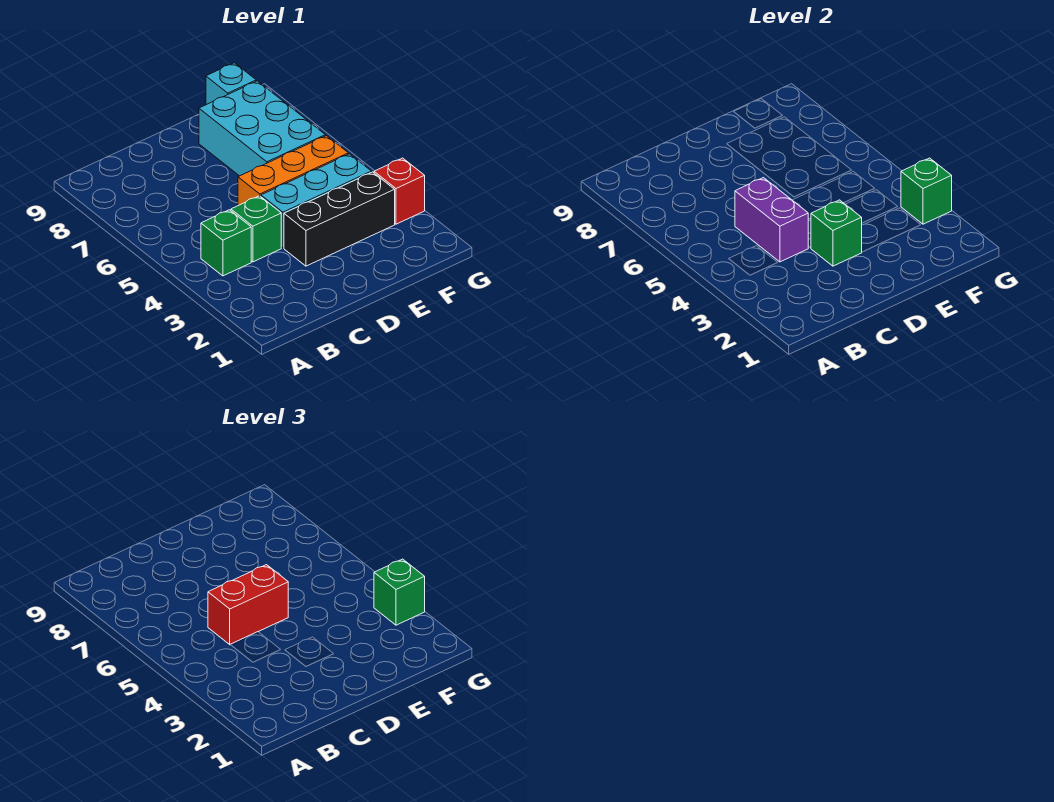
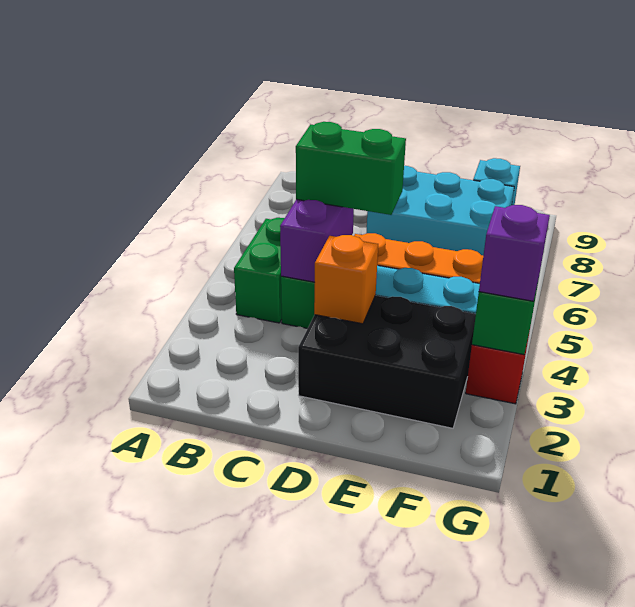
green brick B4 level 1 -> green brick B4:B5 level 1
red brick C5:D5 level 3 -> green brick C5:D5 level 3
black brick D3:F3 level 1 -> black brick D2:F3 level 1
green brick D3 level 2 -> orange brick D3 level 2
cyan brick E6:F8 level 1 -> cyan brick D7:F8 level 1
green brick G3 level 3 -> purple brick G3 level 3

